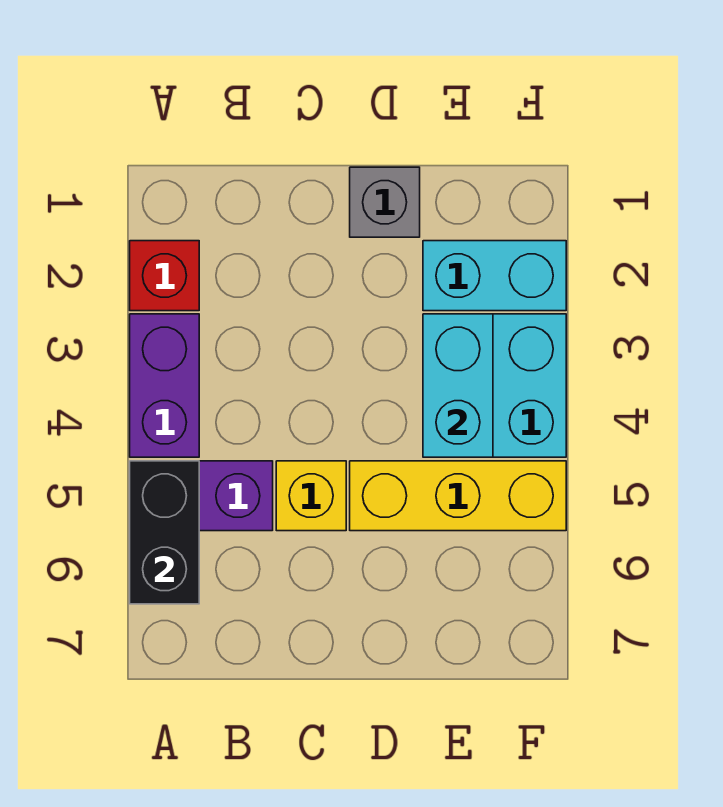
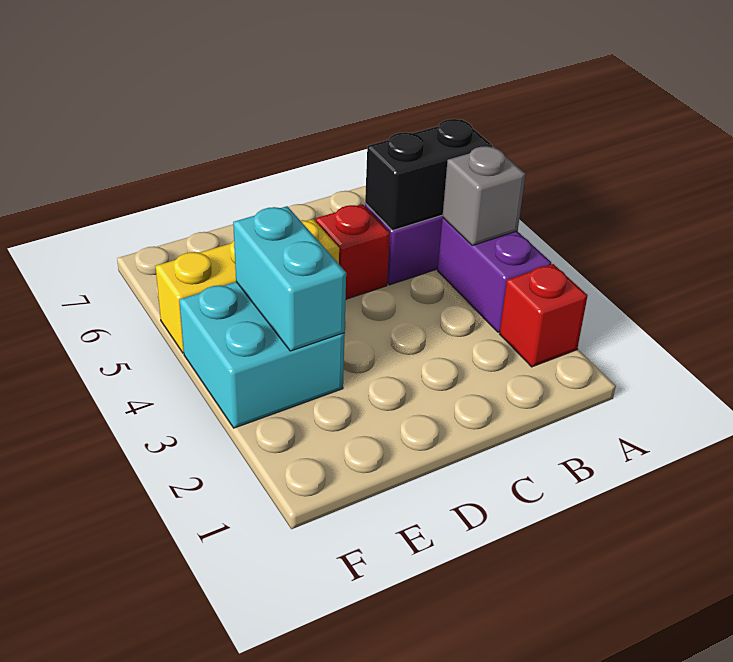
black brick A5:A6 level 2 -> black brick A5:B5 level 2
yellow brick C5 level 1 -> red brick C5 level 1
grey brick D1 level 1 -> grey brick A4 level 2
cyan brick E2:F2 level 1 -> none

